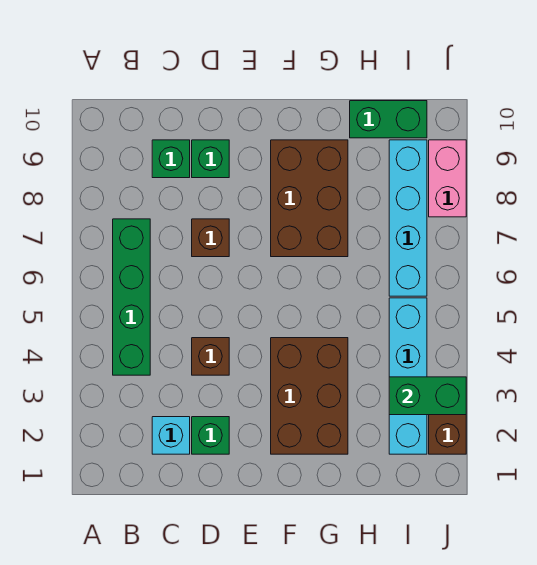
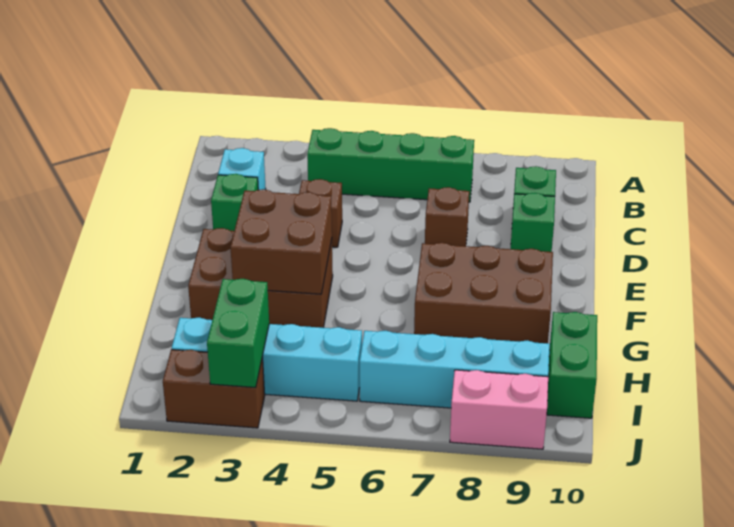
none -> brown brick F3:G4 level 2

